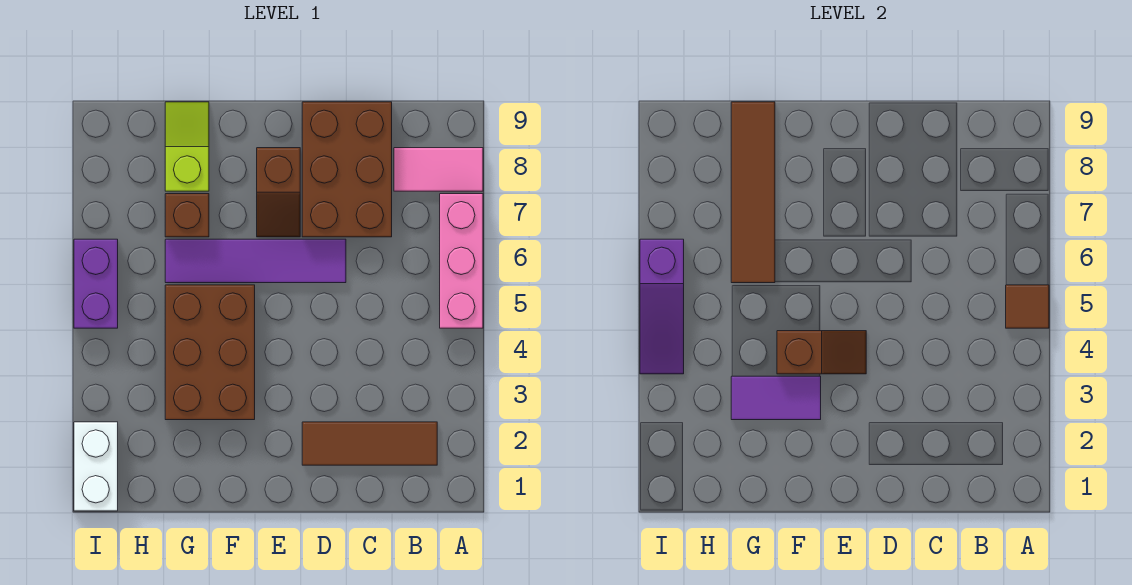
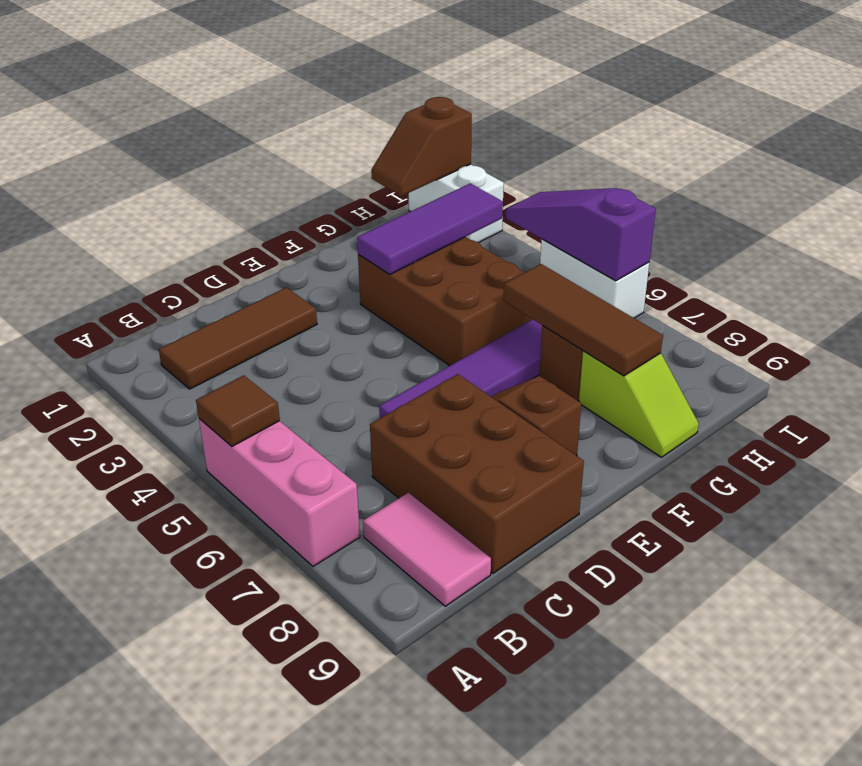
pink tile A8:B8 level 1 -> pink tile B8:B9 level 1
brown slope E4:F4 level 2 top F -> brown slope H1:I1 level 2 top I
purple tile F3:G3 level 2 -> purple tile F3:H3 level 2
brown tile G6:G9 level 2 -> brown tile G6:G8 level 2
purple brick I5:I6 level 1 -> white brick I5:I6 level 1

